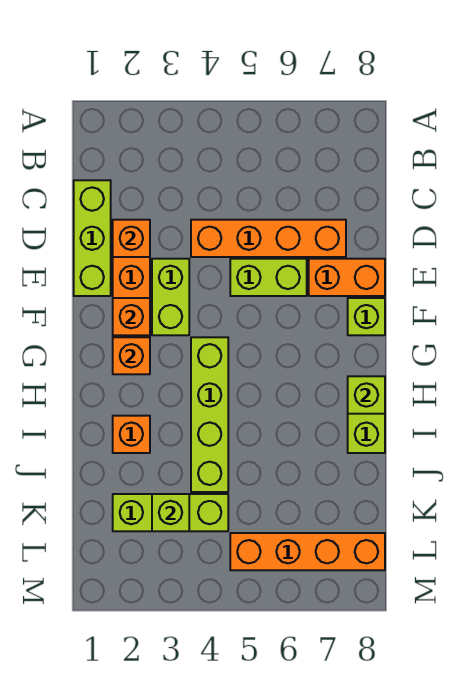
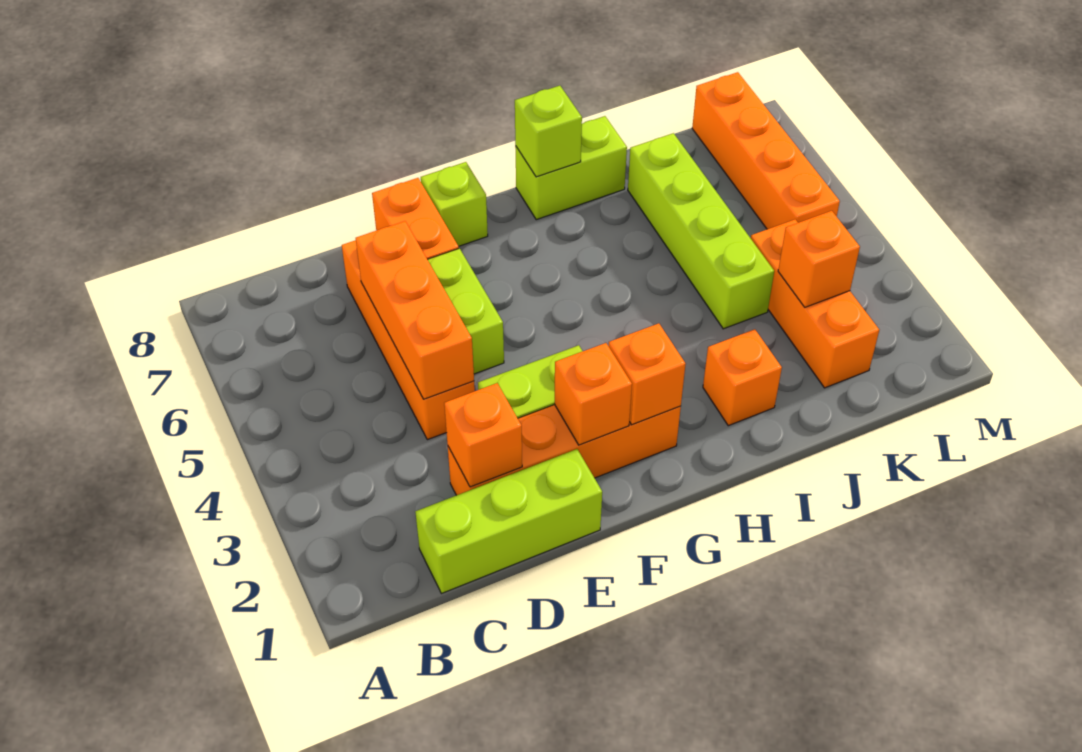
none -> orange brick D4:D6 level 2
lime brick G4:J4 level 1 -> lime brick J4:J7 level 1
lime brick K2:K4 level 1 -> orange brick K2:K4 level 1
lime brick K3 level 2 -> orange brick K3 level 2

